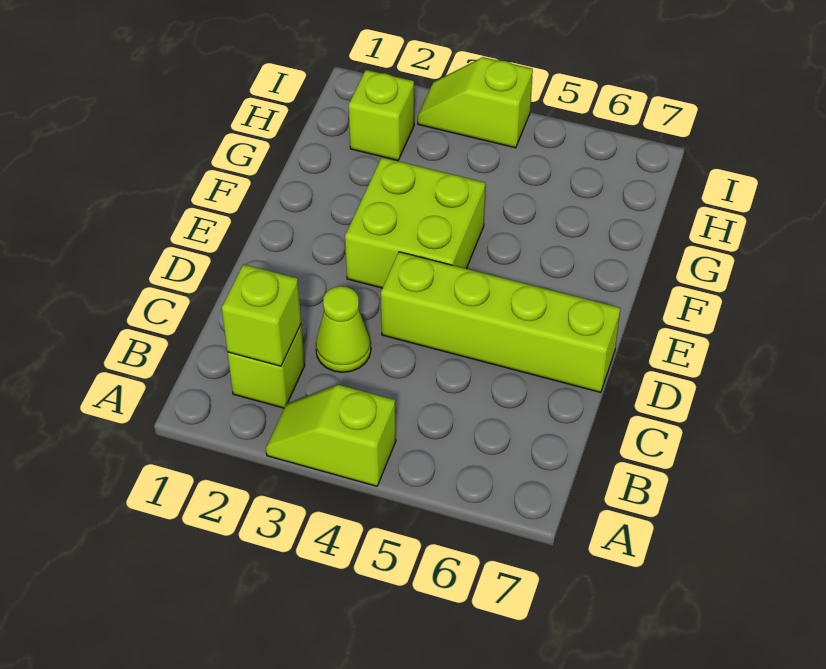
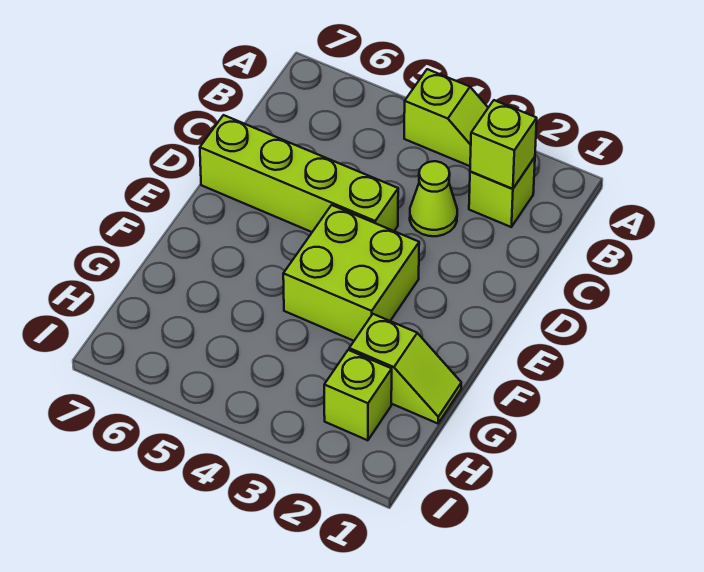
lime slope I3:I4 level 1 top 4 -> lime slope G1:G2 level 1 top 2

